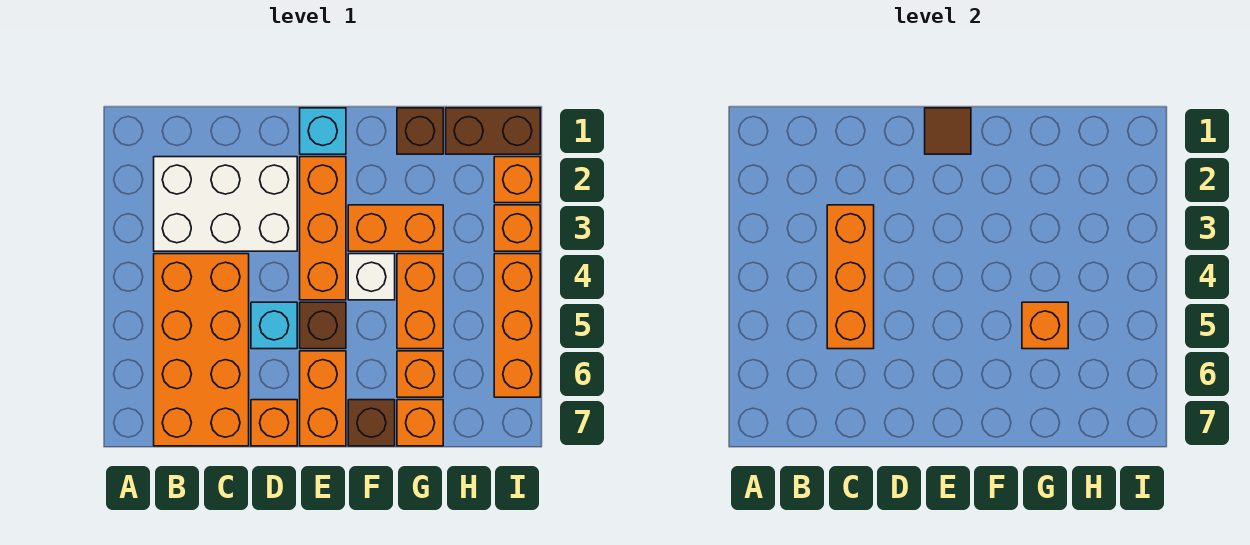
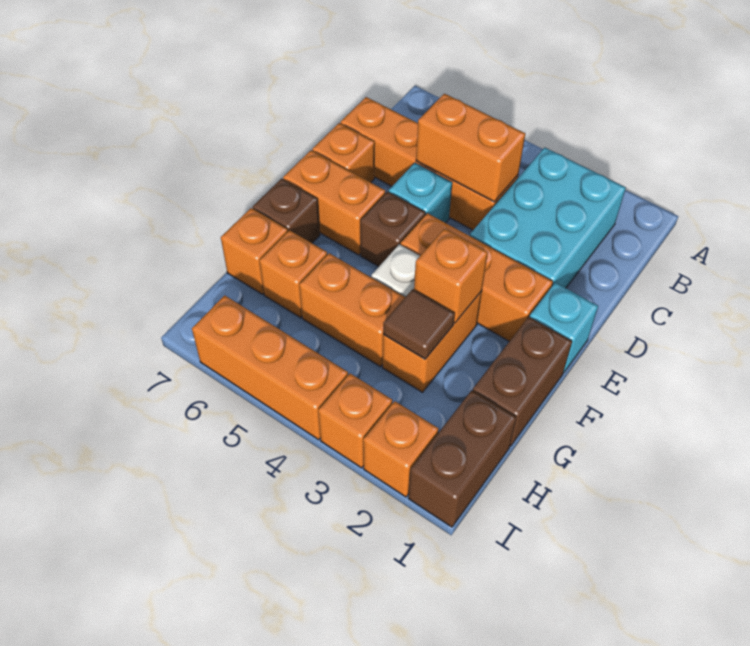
white brick B2:D3 level 1 -> cyan brick B2:D3 level 1
orange brick B4:C7 level 1 -> orange brick C4:C7 level 1
orange brick C3:C5 level 2 -> orange brick C4:C5 level 2
brown tile E1 level 2 -> brown tile G3 level 2
brown brick G1 level 1 -> brown brick F1:G1 level 1
orange brick G5 level 2 -> orange brick F3 level 2

